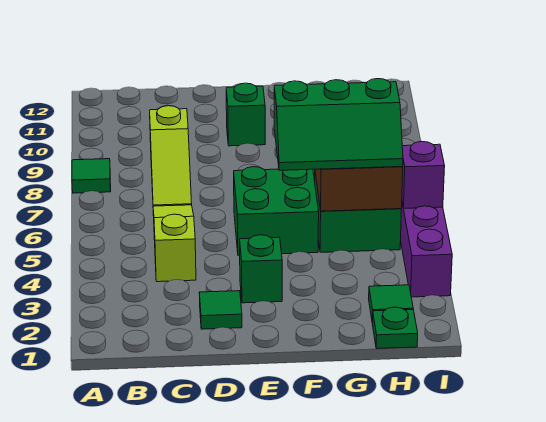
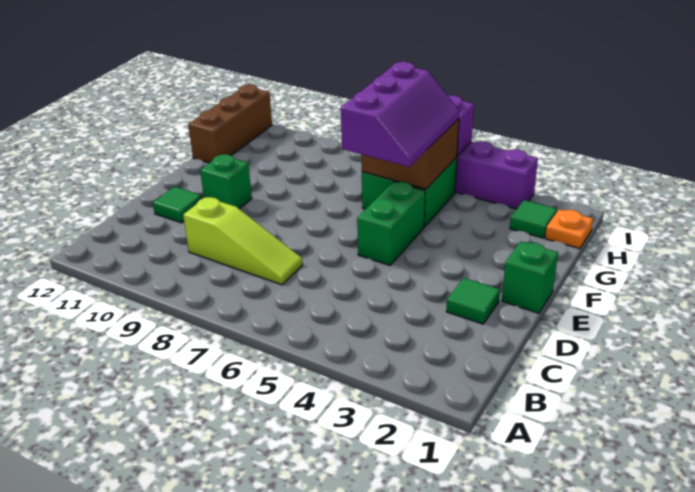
green tile A8 level 1 -> green tile D11 level 1
lime slope C4:C6 level 1 top 4 -> none
green brick E3 level 1 -> green brick E1 level 1
green brick E5:F6 level 1 -> green brick E5:F5 level 1
green slope F5:H6 level 3 top 6 -> purple slope F5:H6 level 3 top 6
none -> brown brick G12:I12 level 1
green plate H1 level 1 -> orange plate H1 level 1

